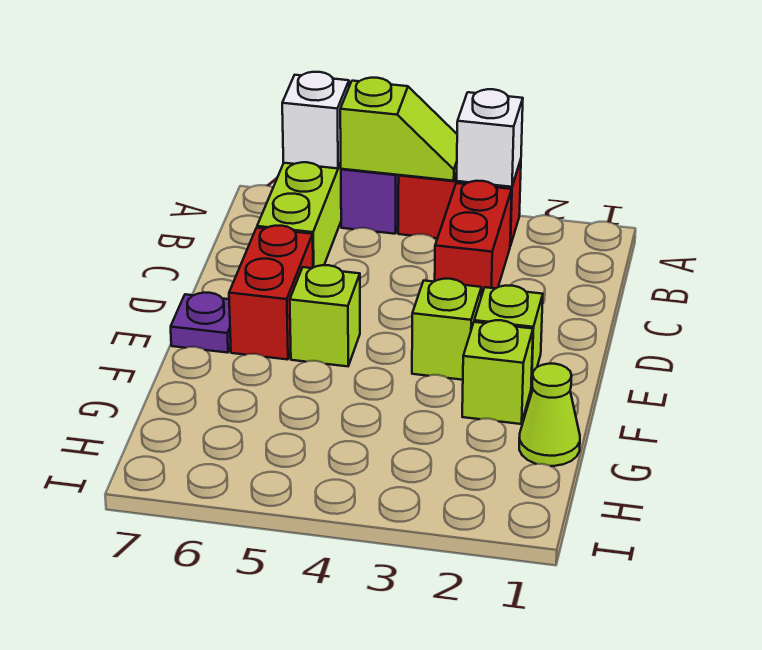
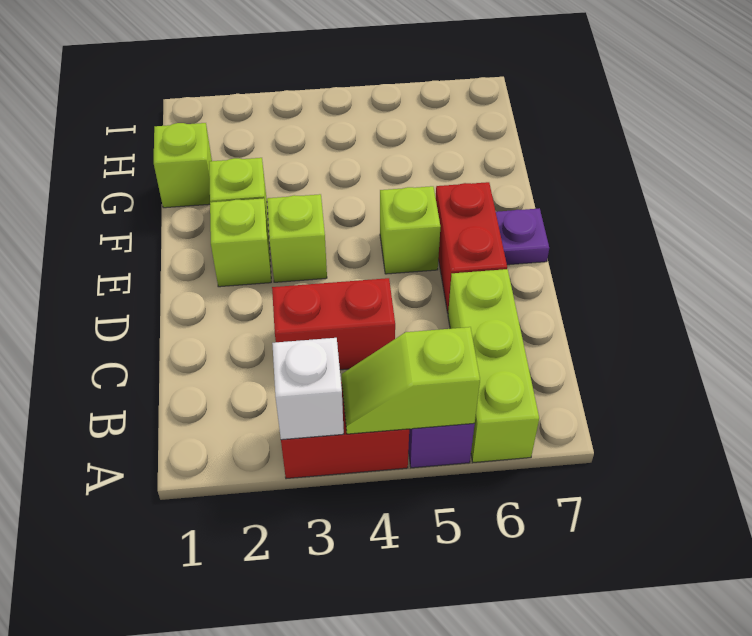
white brick A6 level 2 -> none
red brick B3:C3 level 1 -> red brick C3:C4 level 1
lime cone G1 level 1 -> lime brick G1 level 1

